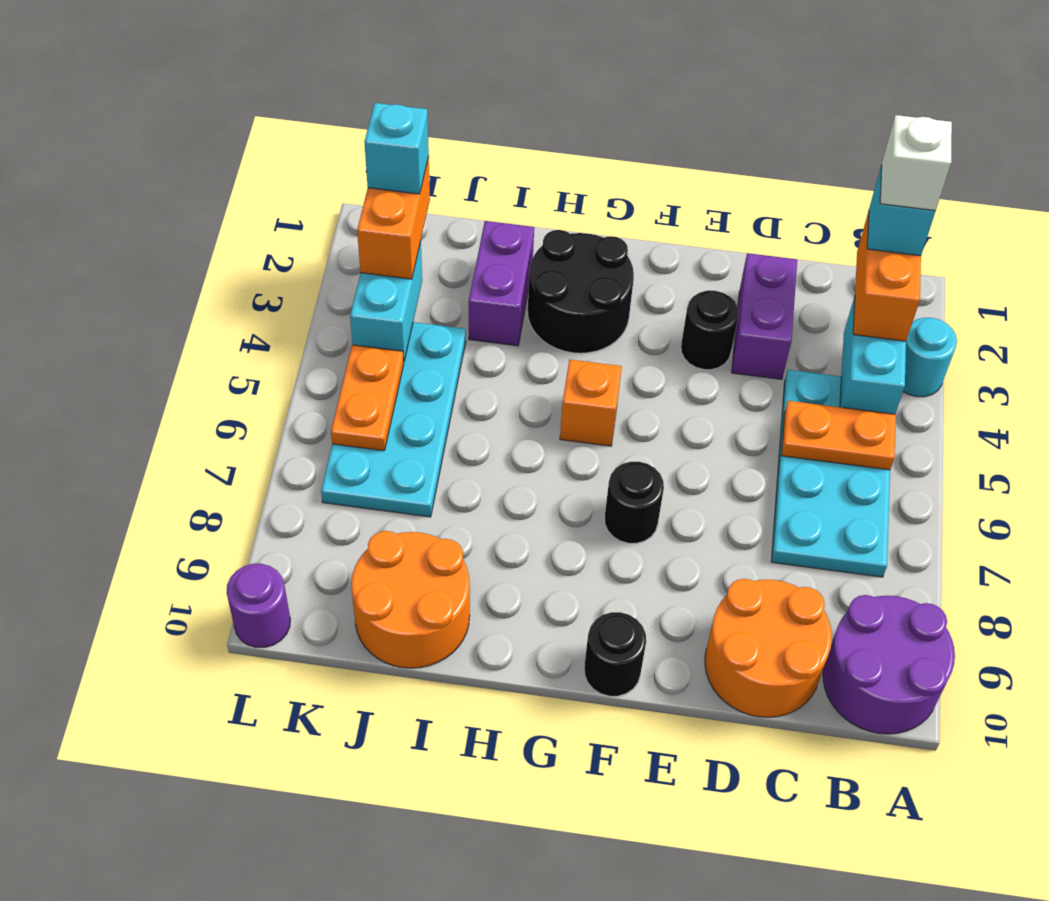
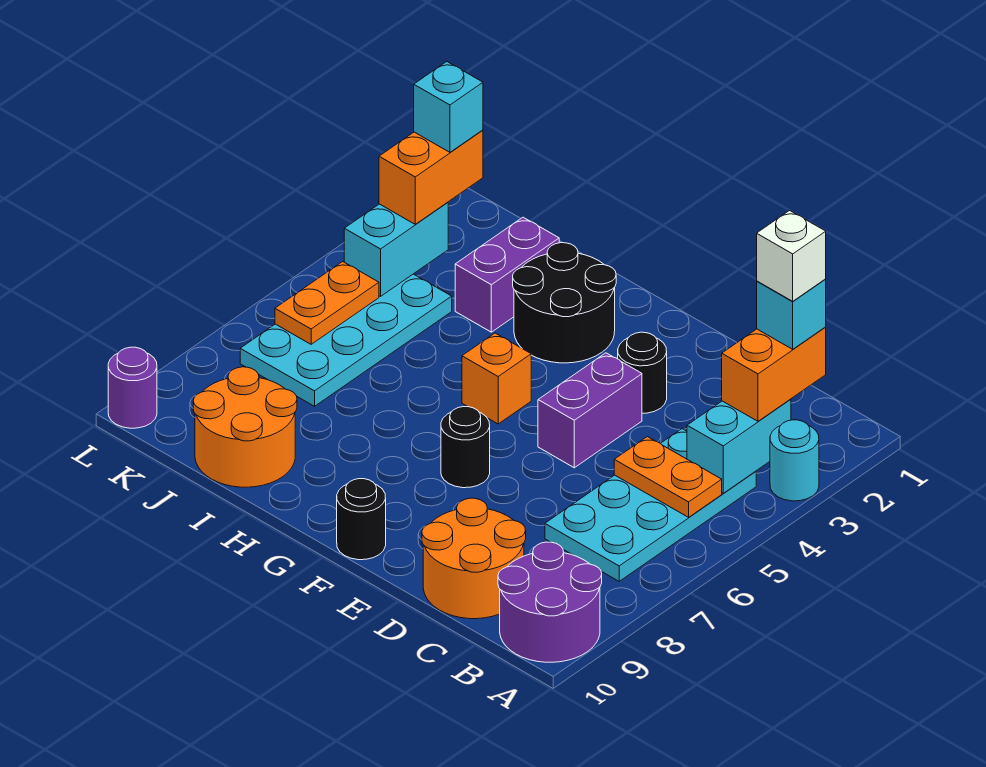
purple brick D2:D3 level 1 -> purple brick E4:E5 level 1

